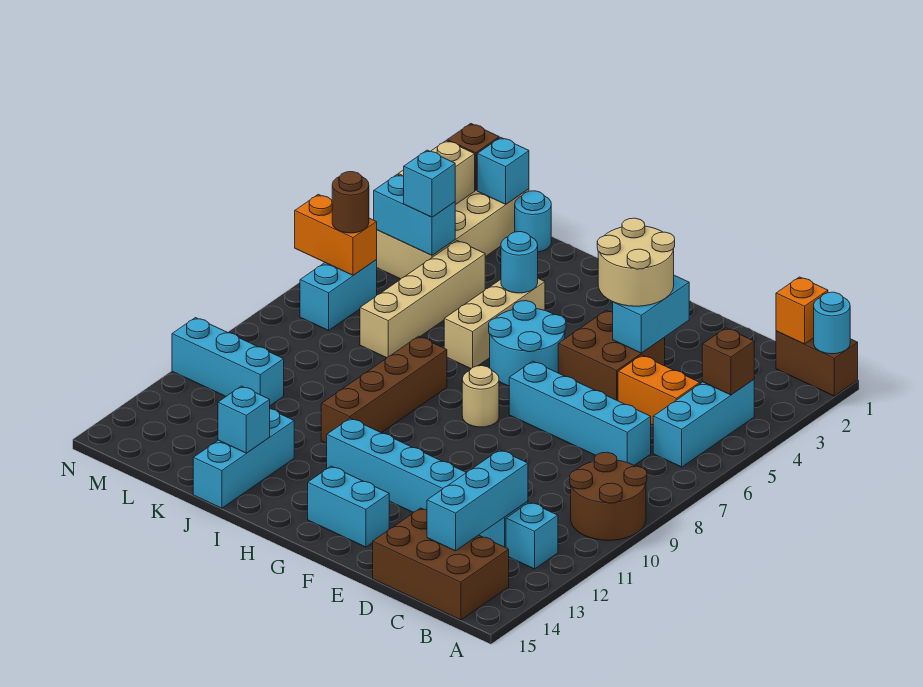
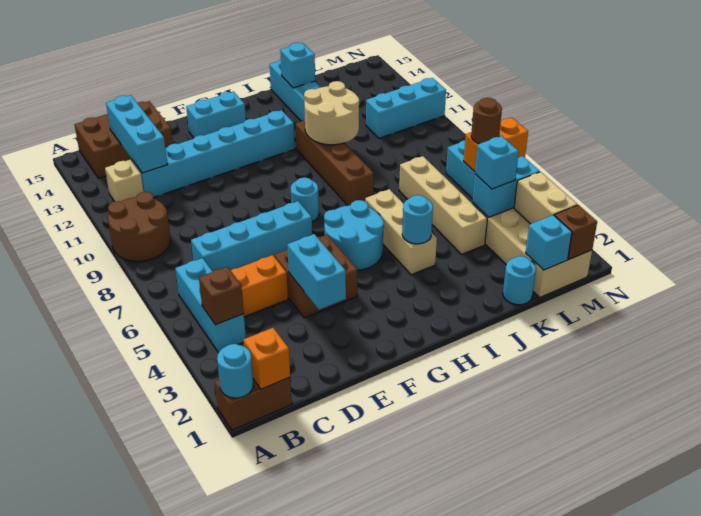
cyan brick B12 level 1 -> tan brick B12 level 1
tan round brick E3:F4 level 3 -> tan round brick I10:J11 level 2
tan round brick G8 level 1 -> cyan round brick G8 level 1

